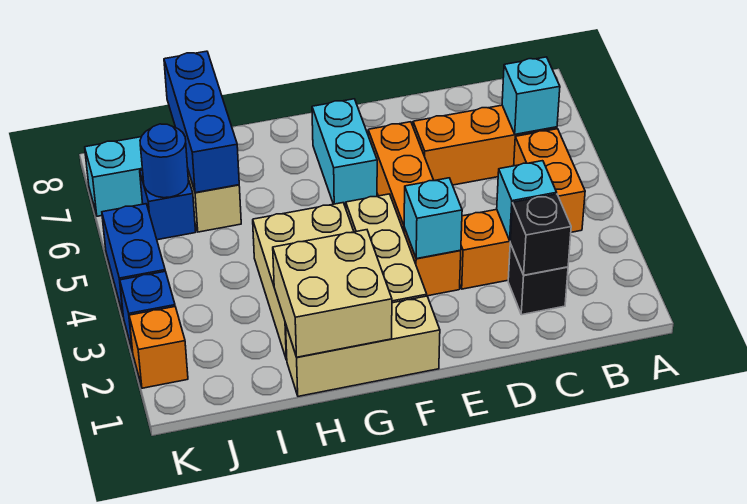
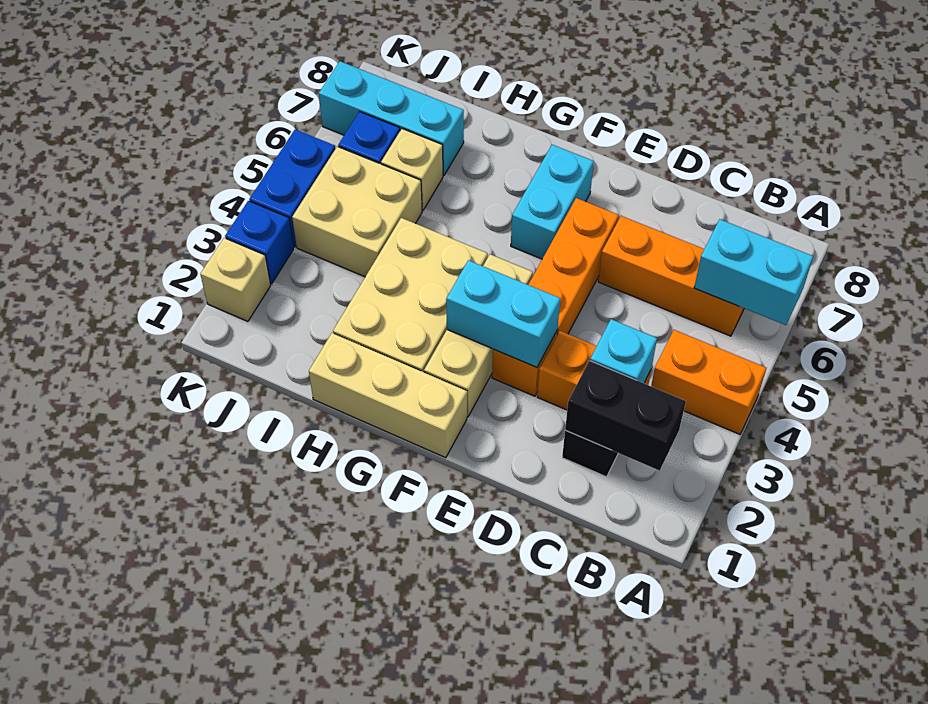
orange brick B4:B5 level 1 -> orange brick A4:B4 level 1
cyan brick B6 level 2 -> cyan brick A6:B6 level 2
black brick C2 level 2 -> black brick B2:C2 level 2
cyan brick E3 level 2 -> cyan brick E3:F3 level 2
tan brick G1:H2 level 2 -> tan brick I4:J5 level 1
blue brick I6:I8 level 2 -> none
blue round brick J6 level 2 -> none
orange brick K2 level 1 -> tan brick K2 level 1

